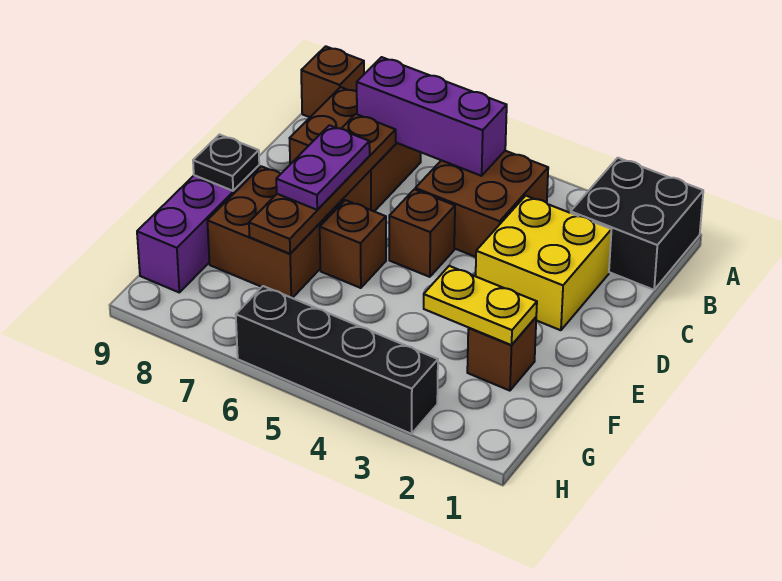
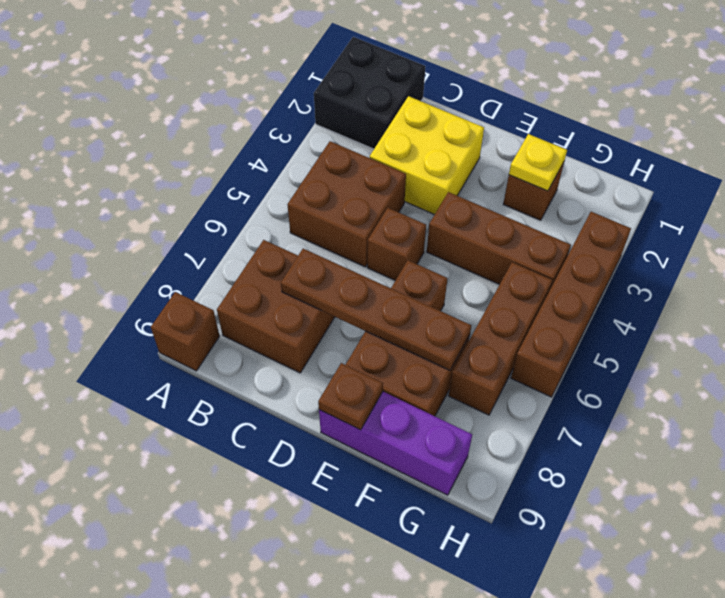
purple brick B5:B7 level 2 -> none
purple plate D7:E7 level 3 -> none
none -> brown brick E4:G4 level 1
black plate E9 level 2 -> brown plate E9 level 2
yellow plate F2:F3 level 2 -> yellow plate F2 level 2
none -> brown brick G5:G7 level 1
black brick H3:H6 level 1 -> brown brick H3:H6 level 1

